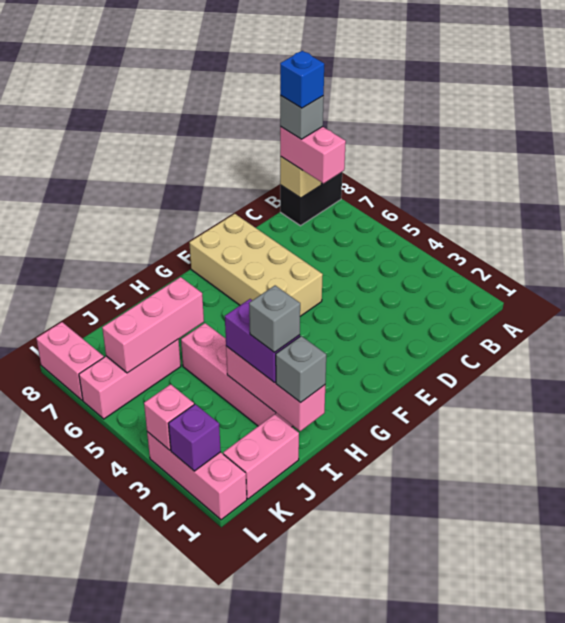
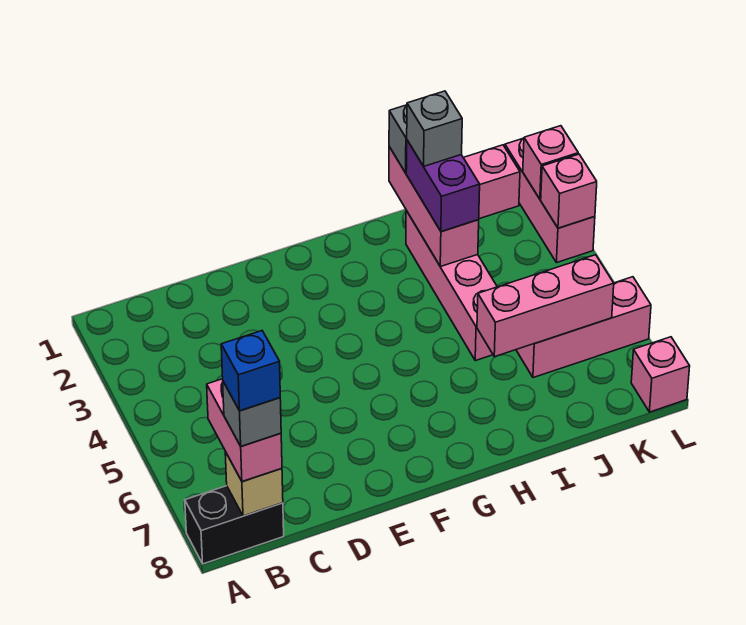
tan brick E5:F8 level 1 -> none
purple brick L2 level 2 -> pink brick L2 level 2
pink brick L7:L8 level 1 -> pink brick L8 level 1

